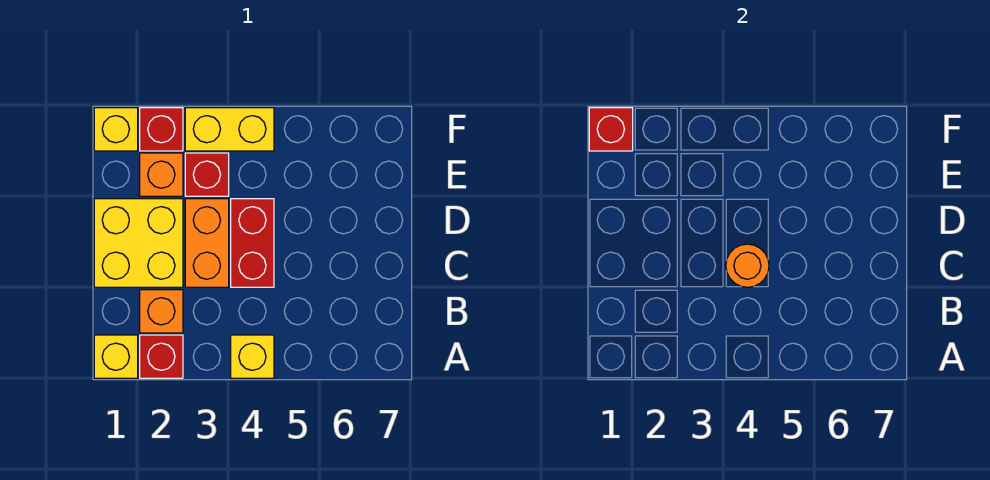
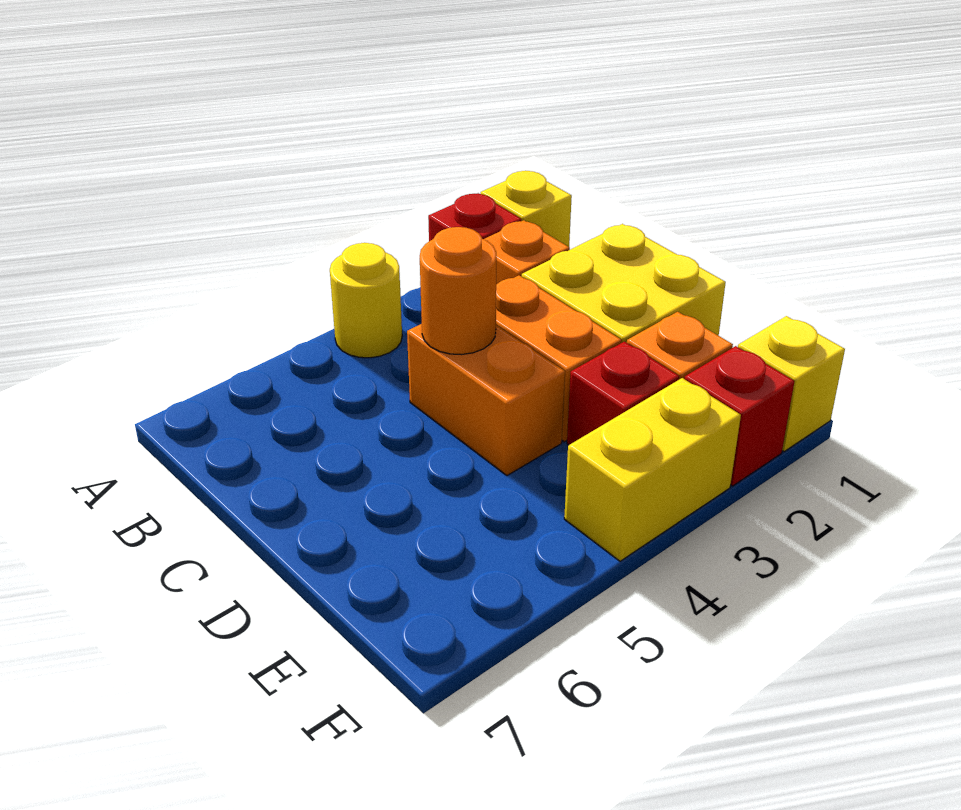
yellow brick A4 level 1 -> yellow round brick A4 level 1
red brick C4:D4 level 1 -> orange brick C4:D4 level 1
red brick F1 level 2 -> none

